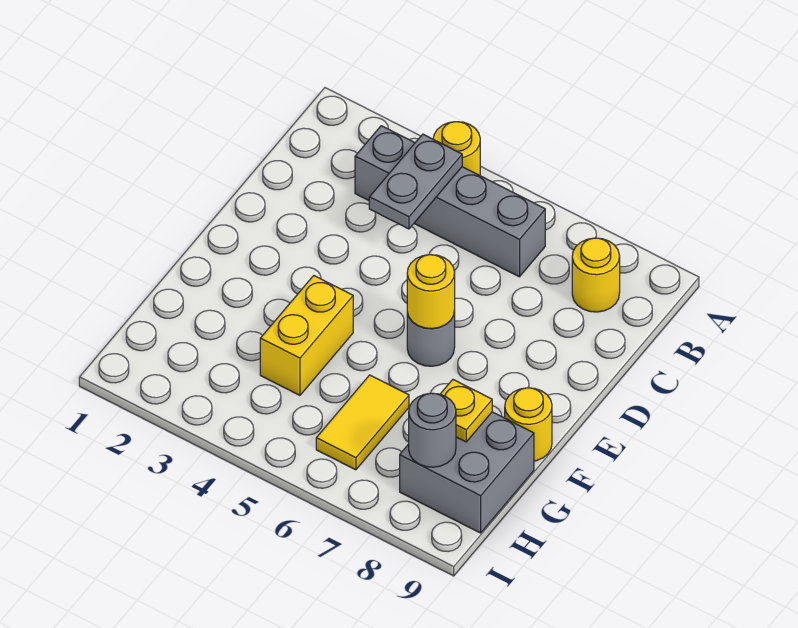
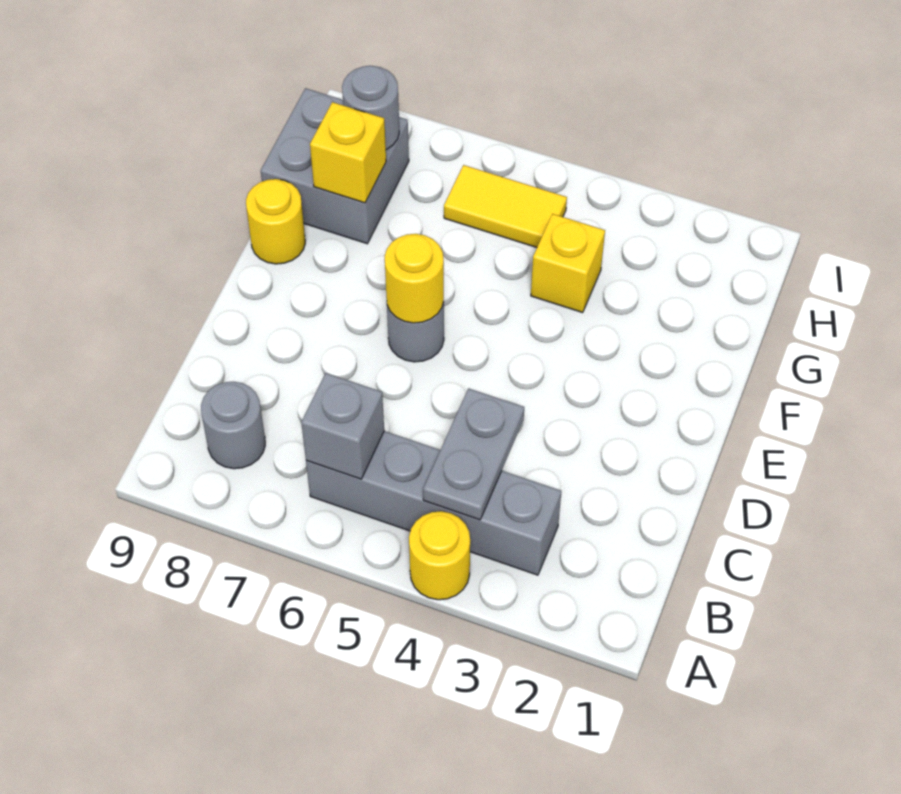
none -> grey brick B6 level 2
yellow round brick B8 level 1 -> grey round brick B8 level 1
yellow brick F4:G4 level 1 -> yellow brick G4 level 1
yellow tile G6:H6 level 1 -> yellow tile H5:H6 level 1
yellow plate G8 level 2 -> yellow brick G8 level 2

